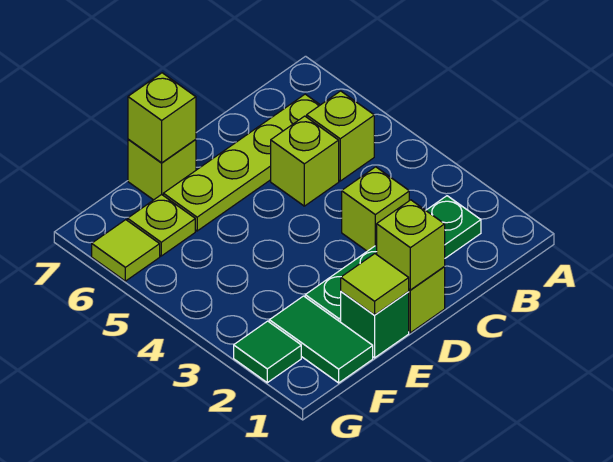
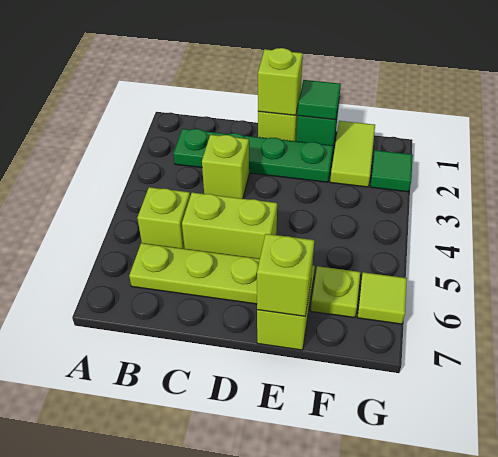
lime brick C5 level 1 -> lime brick C5:D5 level 1
lime tile E1 level 2 -> green tile E1 level 2
green tile F1:F2 level 1 -> lime tile F1:F2 level 1

